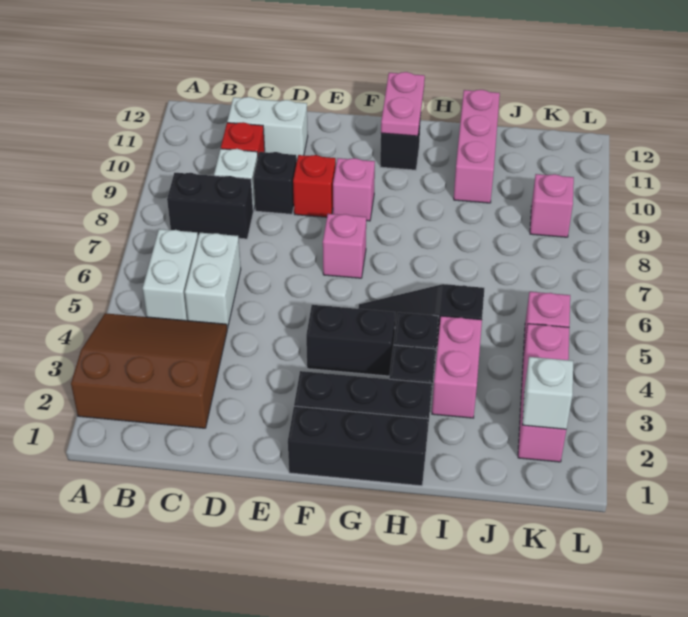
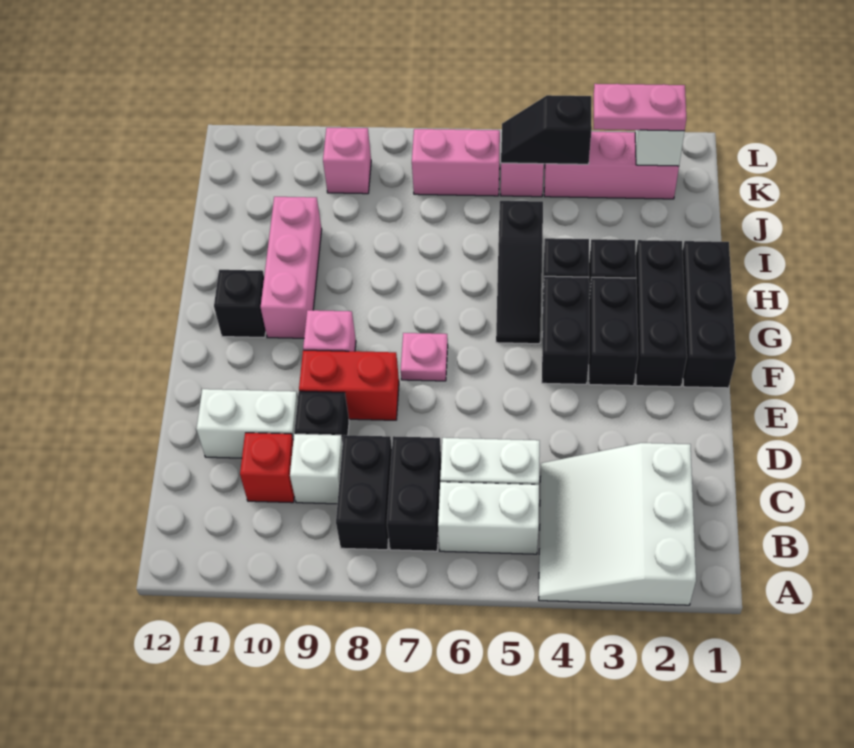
brown slope A2:C4 level 1 top 2 -> white slope A2:C4 level 1 top 2
none -> black brick B7:C7 level 1
white brick C11:D11 level 1 -> white brick D10:D11 level 1
red brick E9 level 1 -> red brick E8:E9 level 1
none -> black brick F3:G3 level 1
pink brick F7 level 1 -> pink plate F7 level 1
pink plate G11:G12 level 2 -> pink plate K2:K3 level 3
pink brick I3:I4 level 1 -> pink brick K6:K7 level 1
pink brick I10:I12 level 1 -> pink brick G10:I10 level 1
none -> black slope K4:K5 level 2 top 4

